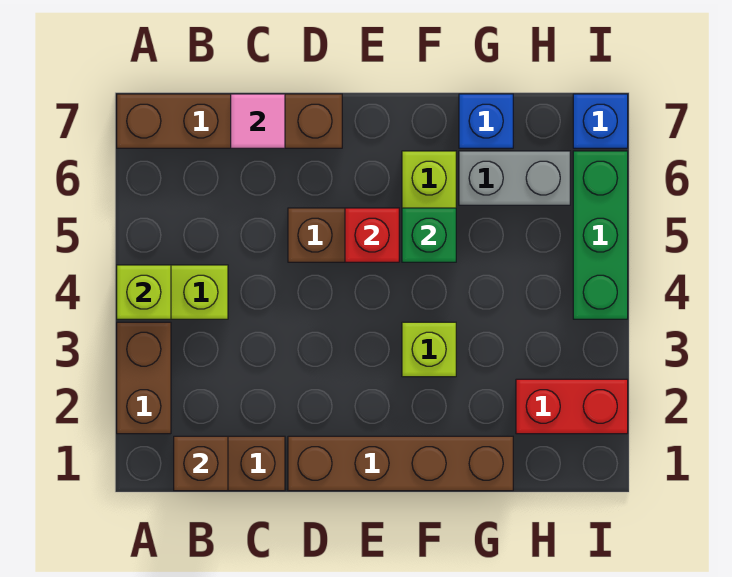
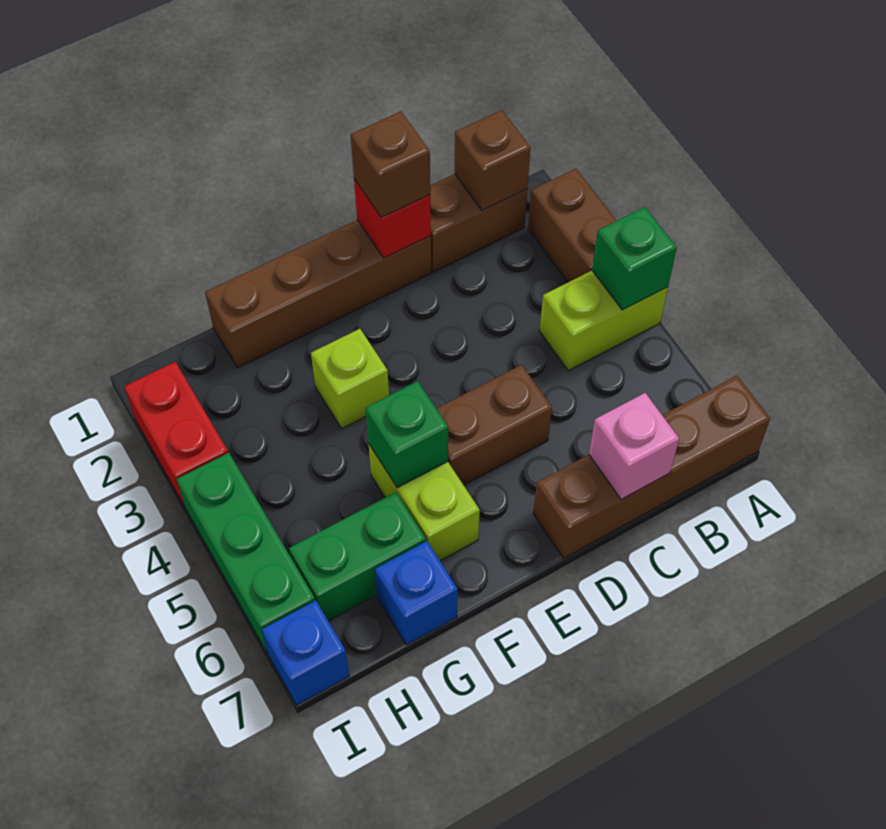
lime brick A4 level 2 -> green brick A4 level 2
pink tile C7 level 2 -> pink brick C7 level 2
none -> brown brick D1 level 3
red brick E5 level 2 -> red brick D1 level 2
grey brick G6:H6 level 1 -> green brick G6:H6 level 1
red brick H2:I2 level 1 -> red brick I2:I3 level 1

